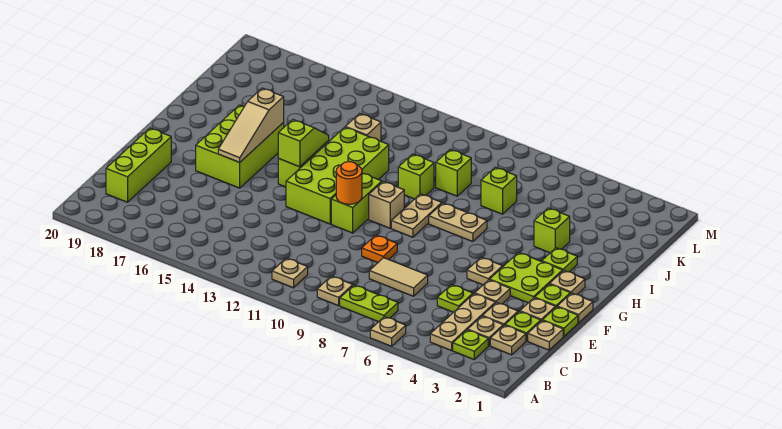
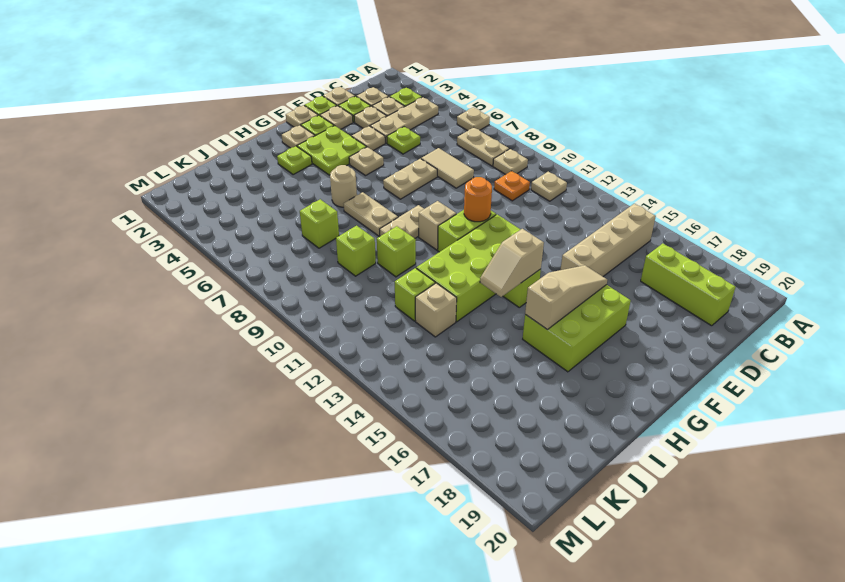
lime plate B7:B8 level 1 -> tan plate B7:B8 level 1
none -> tan brick B15:E15 level 1
lime brick C19:E19 level 1 -> lime brick C17:C19 level 1
none -> tan plate E7:F7 level 1
orange plate E9 level 1 -> orange plate C10 level 1
lime slope G14:H14 level 2 top G -> tan slope G14:H14 level 2 top G
none -> tan round brick H6 level 1
lime brick I4 level 1 -> lime brick J12 level 1

